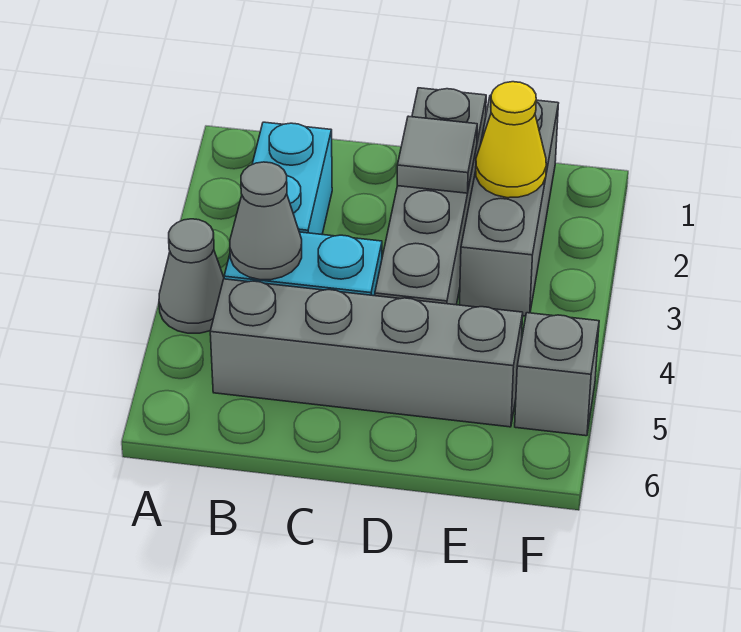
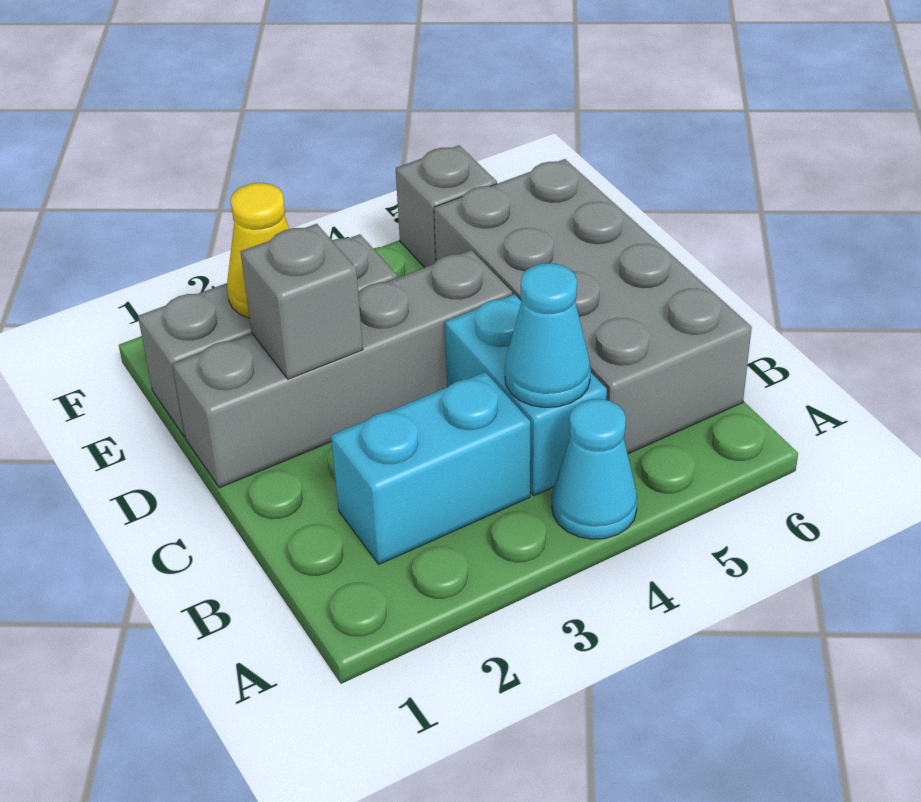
grey cone A4 level 1 -> cyan cone A4 level 1
grey cone B4 level 2 -> cyan cone B4 level 2
grey brick B5:E5 level 1 -> grey brick B5:E6 level 1
grey tile D2 level 2 -> grey brick D2 level 2

